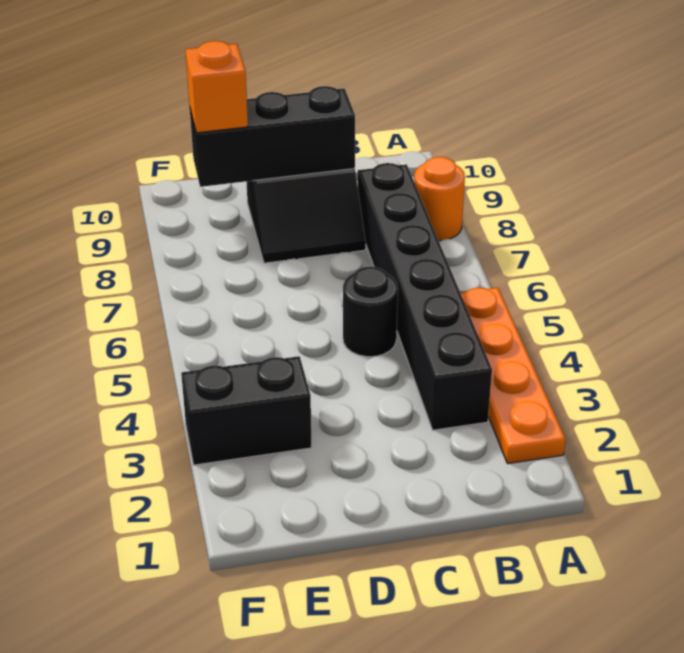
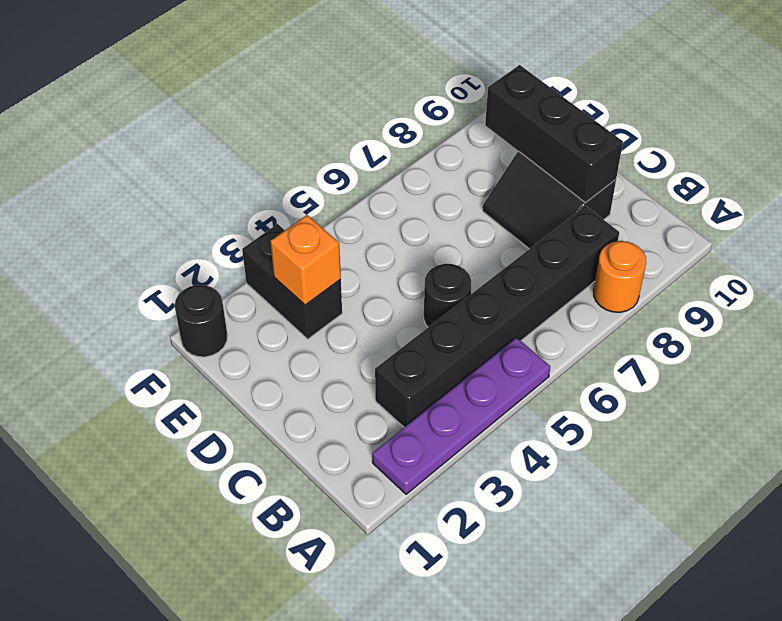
orange plate A2:A5 level 1 -> purple plate A2:A5 level 1
orange brick E9 level 3 -> orange brick E3 level 2
none -> black round brick F1 level 1

